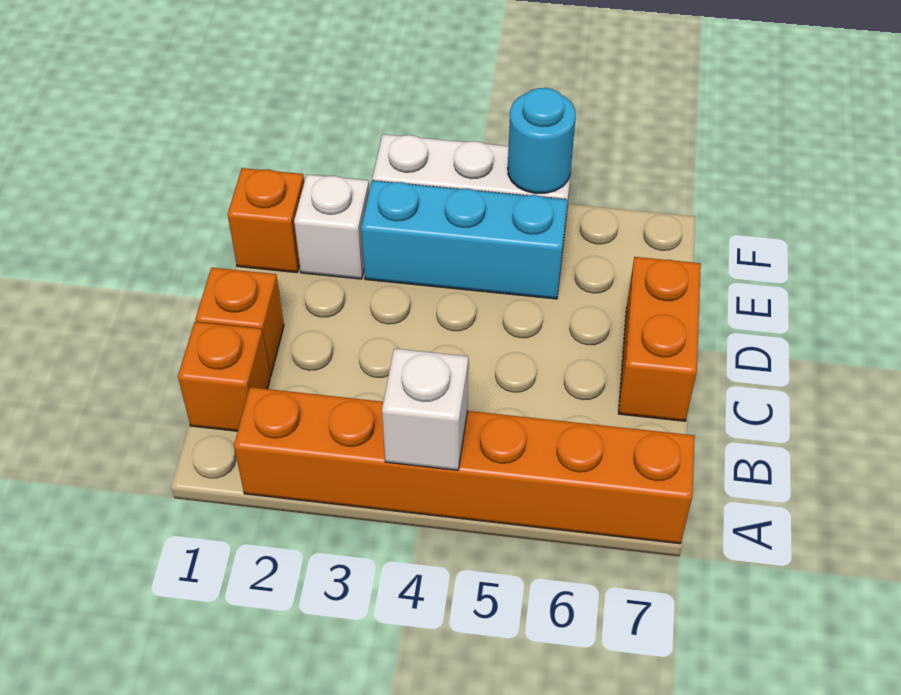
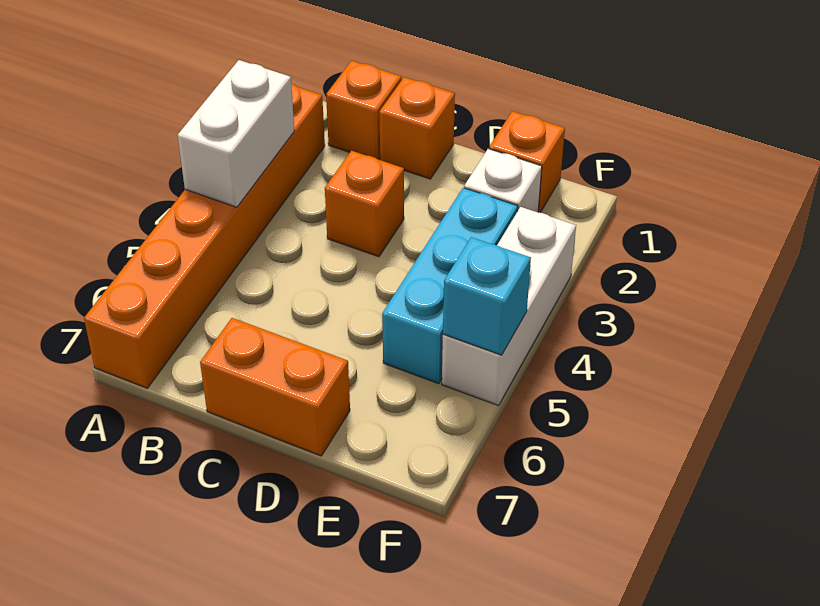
white brick A4 level 2 -> white brick A3:A4 level 2
none -> orange brick C3 level 1
cyan round brick F5 level 2 -> cyan brick F5 level 2

